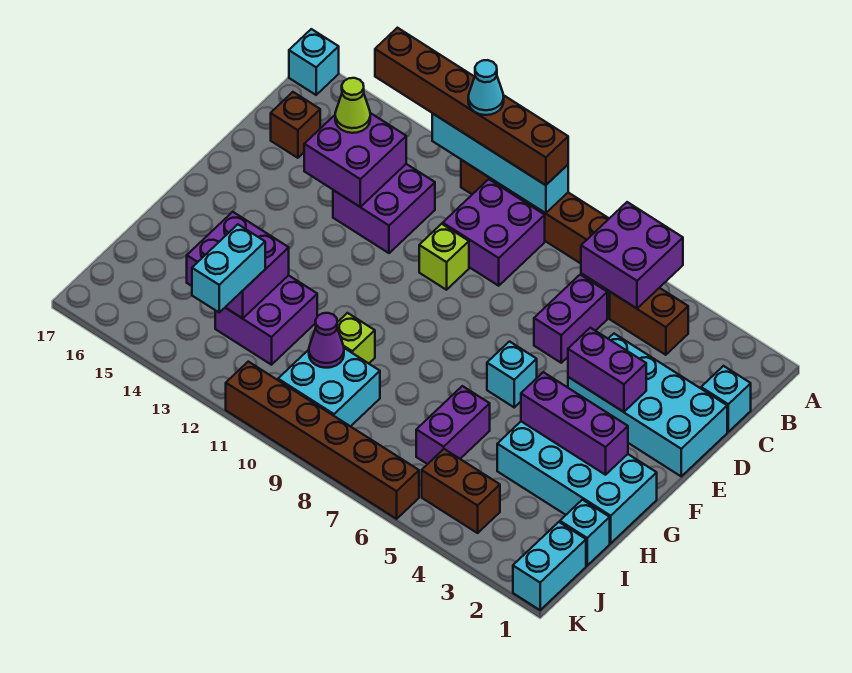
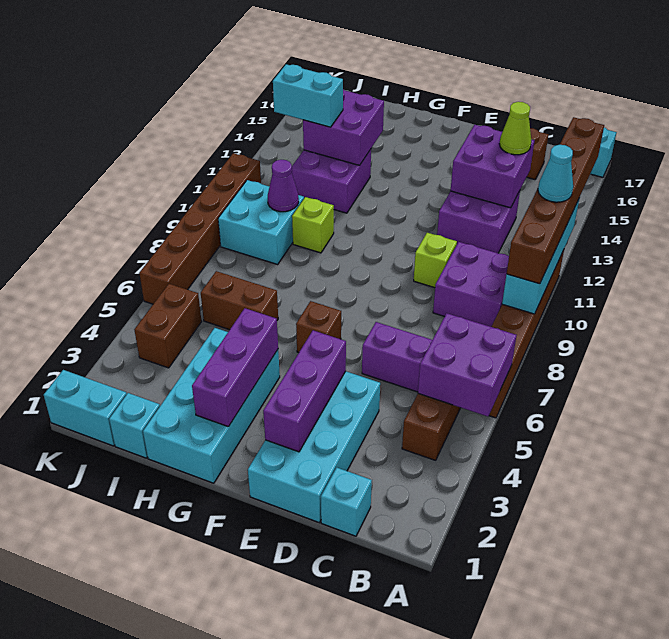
purple brick E3:E4 level 2 -> purple brick E2:E4 level 2
cyan brick F6 level 1 -> brown brick F6 level 1
purple brick H6:I6 level 1 -> brown brick H6:I6 level 1

